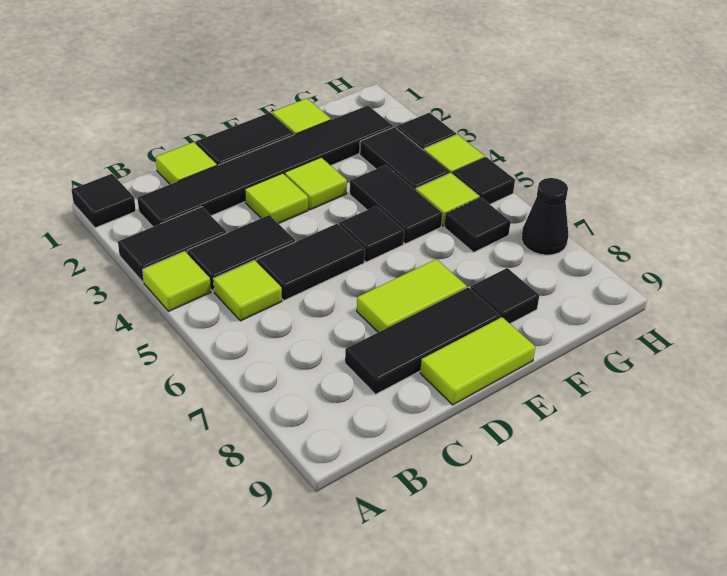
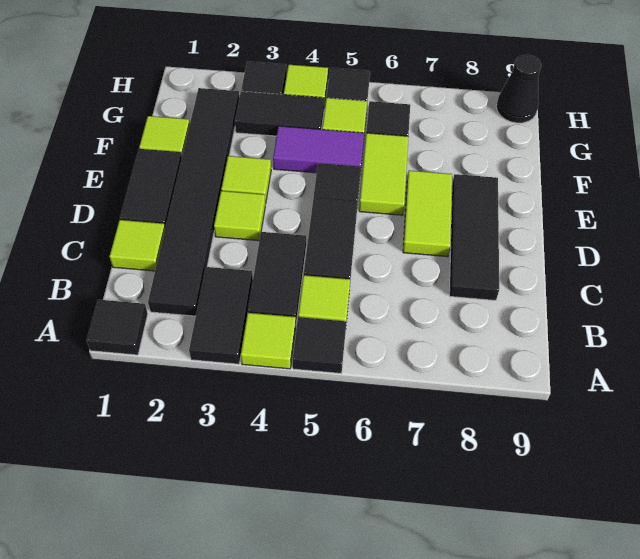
lime tile D9:E9 level 1 -> lime tile E6:F6 level 1
black tile F4:F5 level 1 -> purple tile F4:F5 level 1
black tile F8 level 1 -> black tile A5 level 1
black cone H7 level 1 -> black cone H9 level 1

